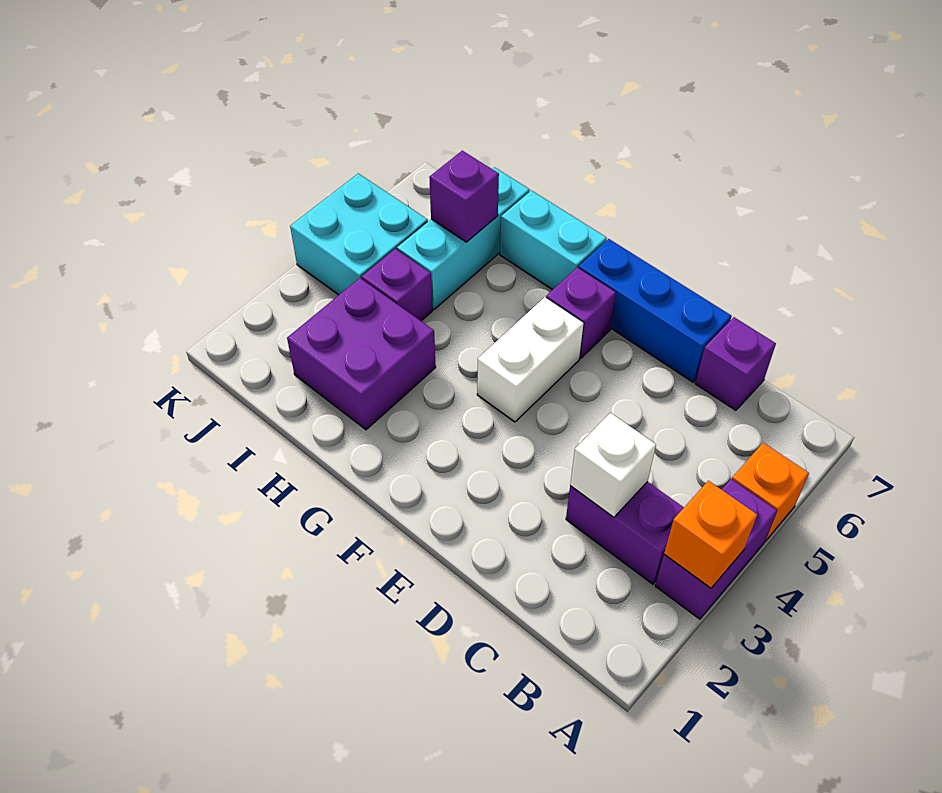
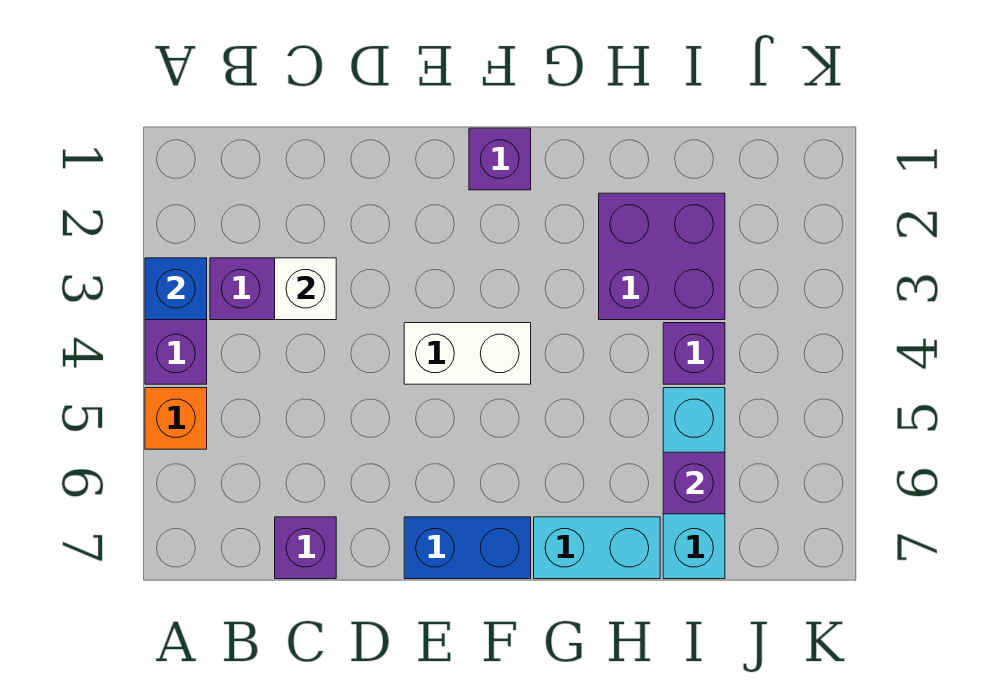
orange brick A3 level 2 -> blue brick A3 level 2
blue brick D7:F7 level 1 -> blue brick E7:F7 level 1
white brick F4:F5 level 1 -> white brick E4:F4 level 1
purple brick F6 level 1 -> purple brick F1 level 1
cyan brick J4:K5 level 1 -> none

